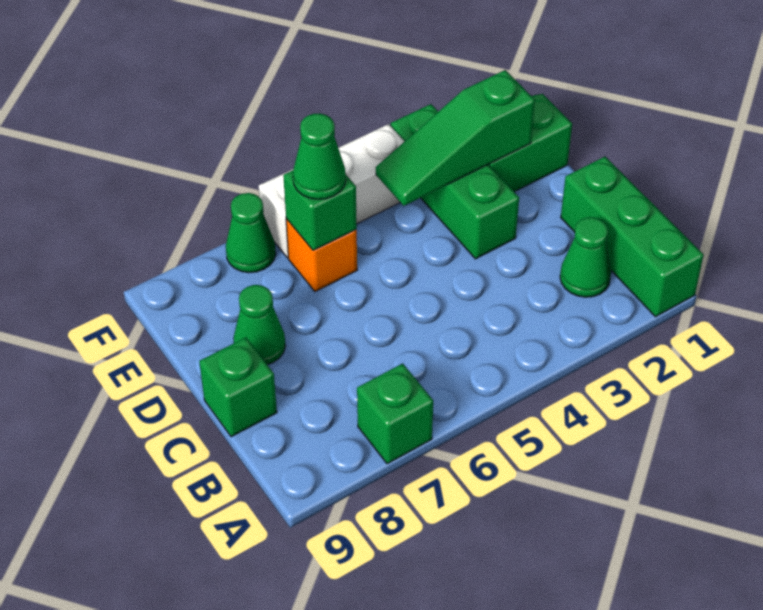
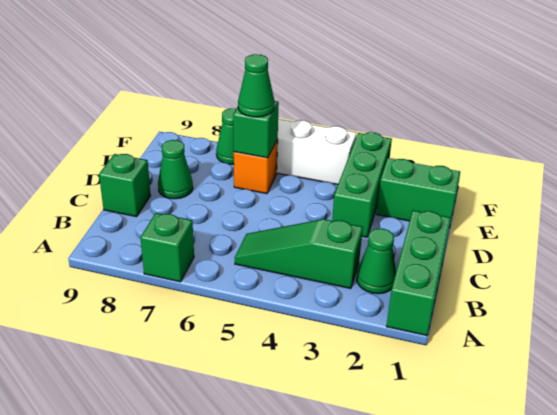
green slope E2:E4 level 2 top 2 -> green slope B3:B5 level 1 top 3

